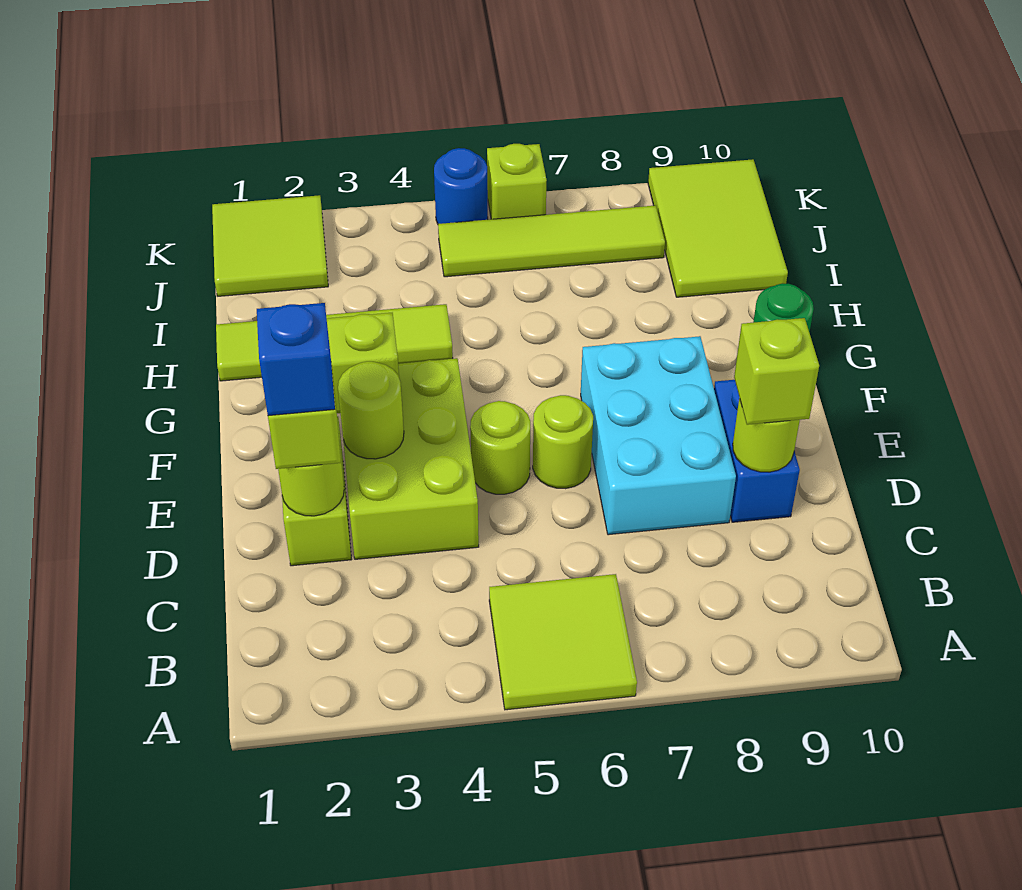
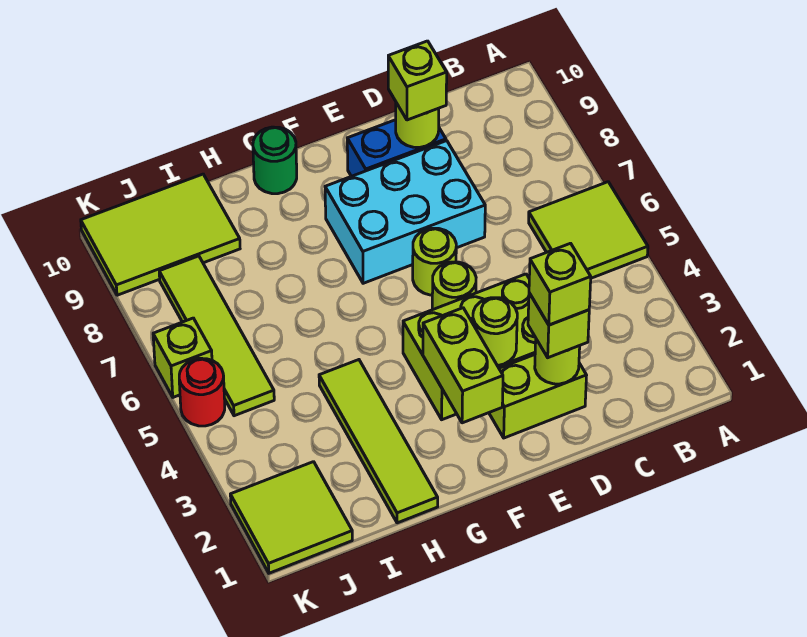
blue brick D2 level 4 -> lime brick D2 level 4
blue round brick K5 level 1 -> red round brick K5 level 1

